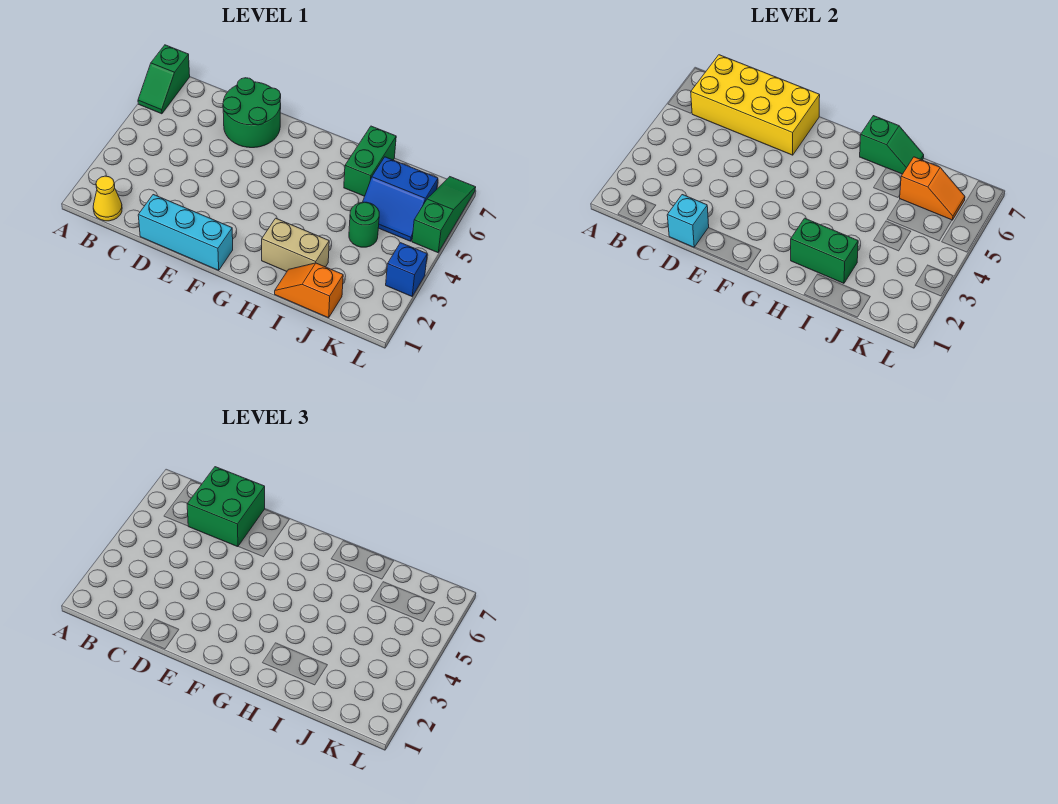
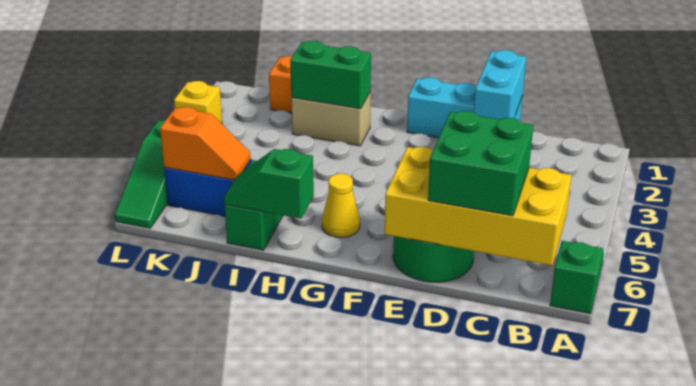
yellow cone B1 level 1 -> yellow cone G6 level 1
cyan brick D1 level 2 -> cyan brick D1:D2 level 2
green round brick J4 level 1 -> none
orange slope J6:K6 level 2 top J -> orange slope J6:K6 level 2 top K
blue brick L3 level 1 -> yellow brick L3 level 1

